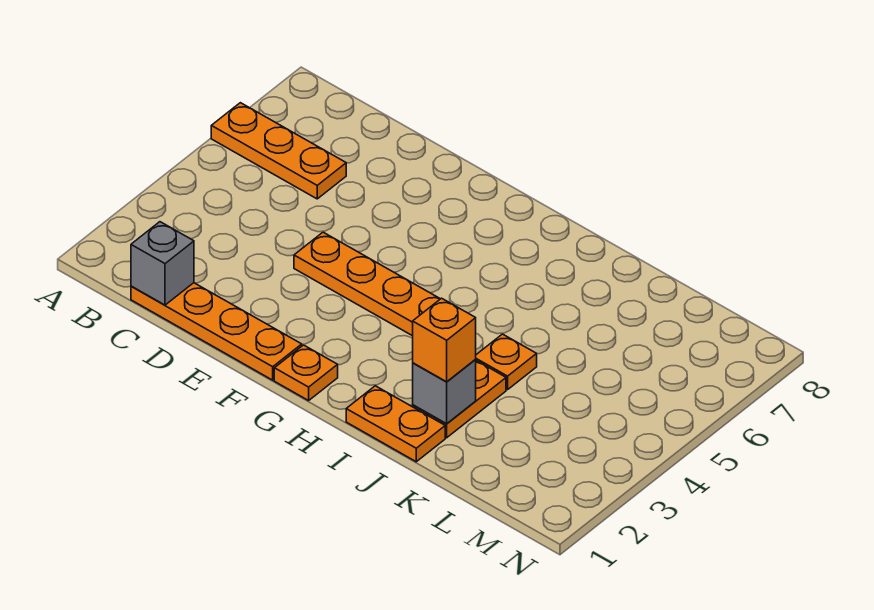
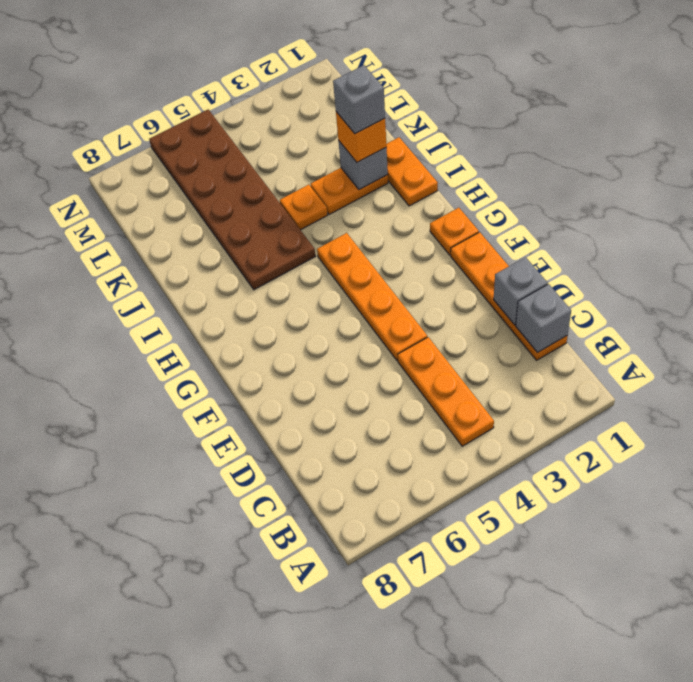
orange plate A6:C6 level 1 -> orange plate B4:D4 level 1
none -> grey brick D1 level 2
none -> brown plate I5:N6 level 1
none -> grey brick J2 level 4

